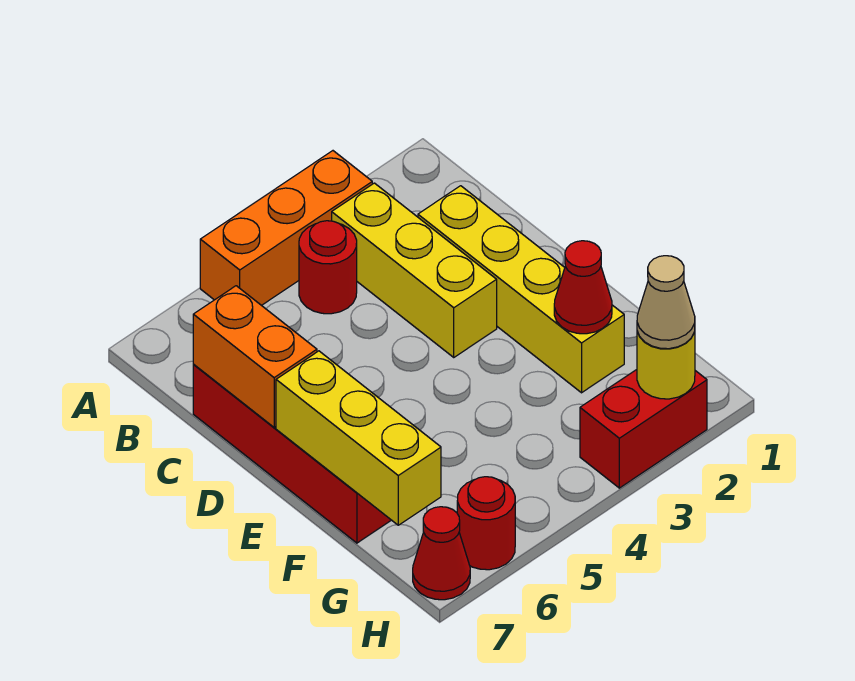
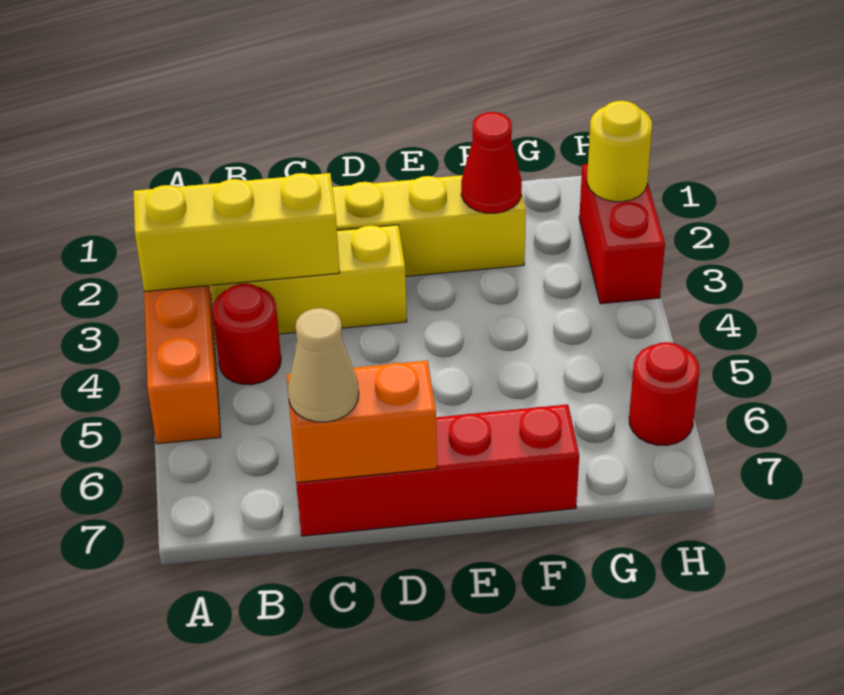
yellow brick E7:G7 level 2 -> yellow brick A3:C3 level 2
tan cone H2 level 3 -> tan cone C7 level 3
red cone H7 level 1 -> none

